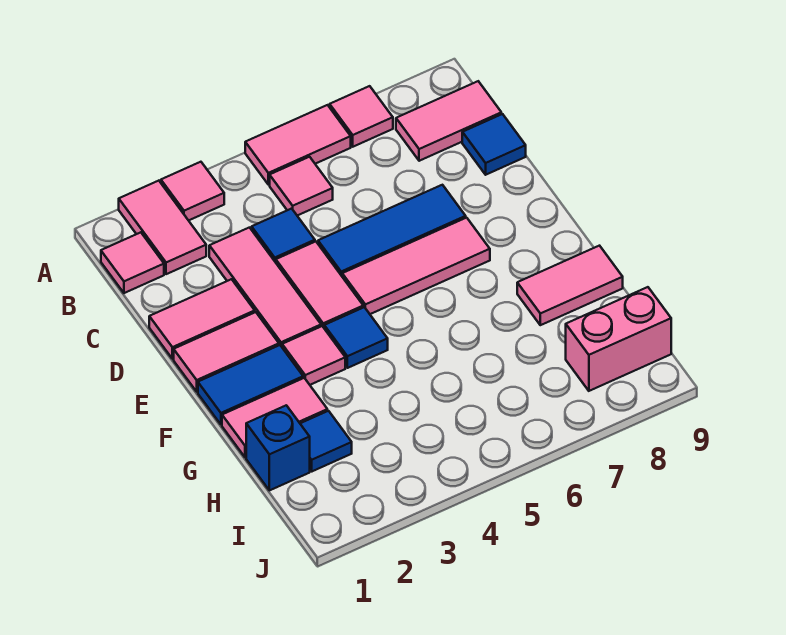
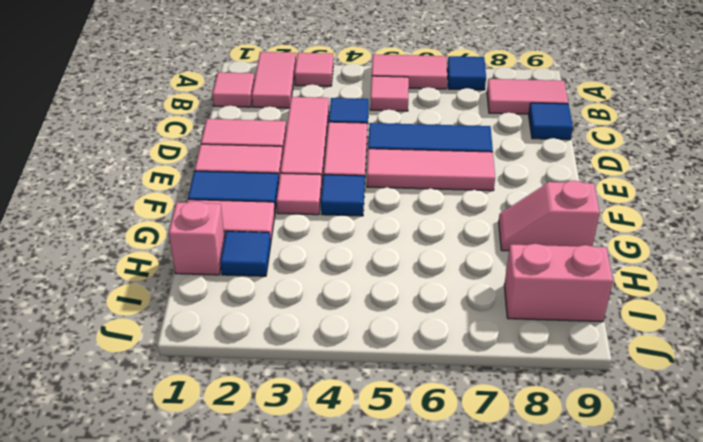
pink tile A7 level 1 -> blue tile A7 level 1
pink tile G8:G9 level 1 -> pink slope G8:G9 level 1 top 9
blue brick H1 level 1 -> pink brick H1 level 1

